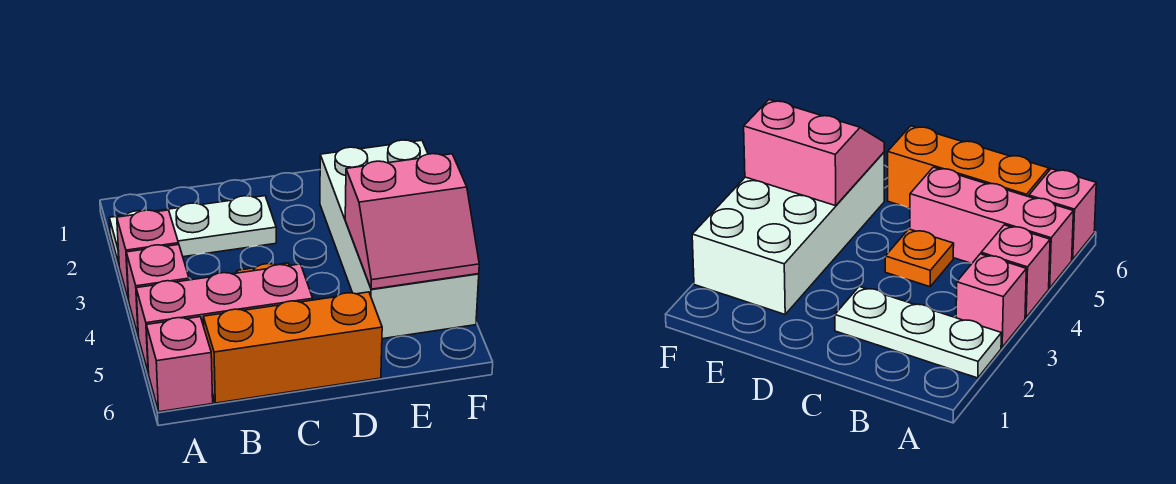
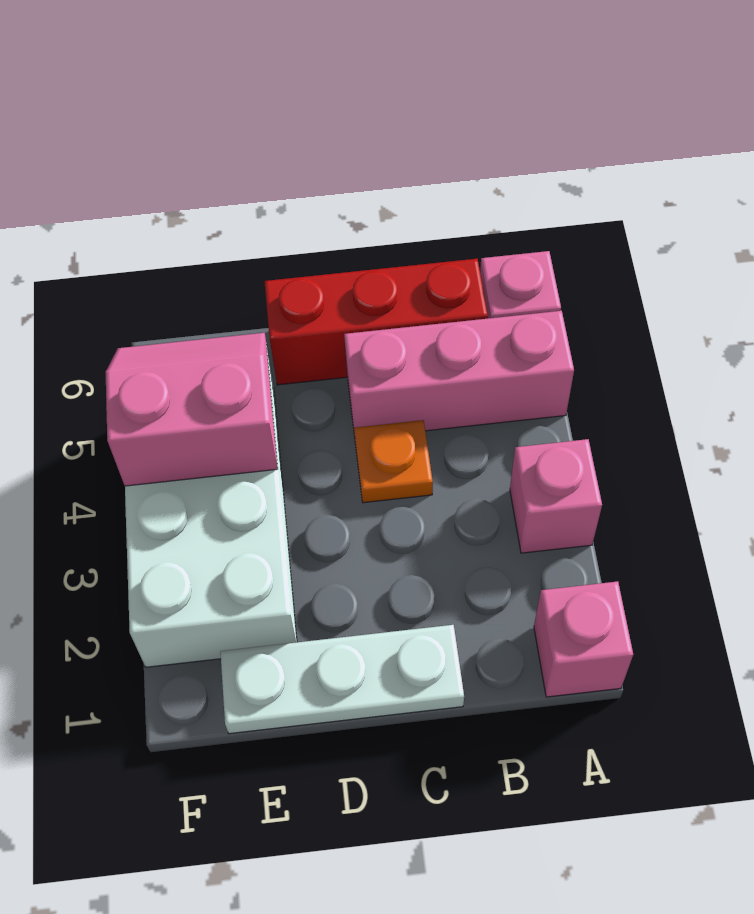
white plate A2:C2 level 1 -> white plate C1:E1 level 1
pink brick A4 level 1 -> pink brick A1 level 1
orange brick B6:D6 level 1 -> red brick B6:D6 level 1

